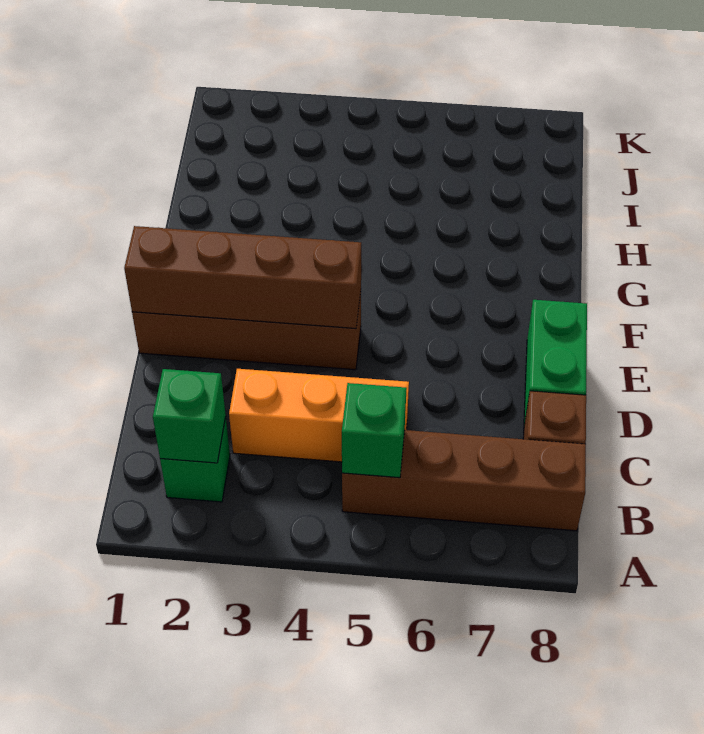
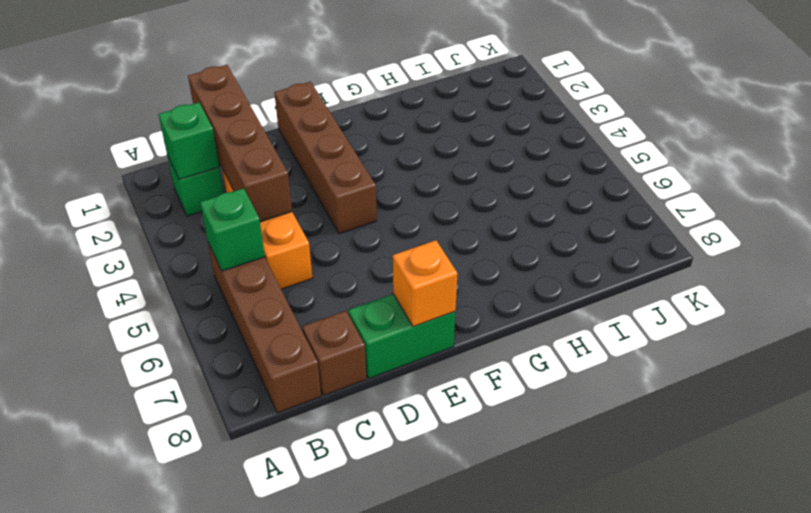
brown brick E1:E4 level 2 -> brown brick C1:C4 level 2
none -> orange brick E8 level 2

